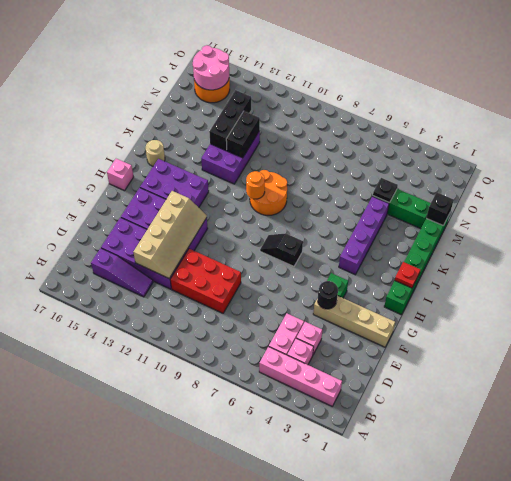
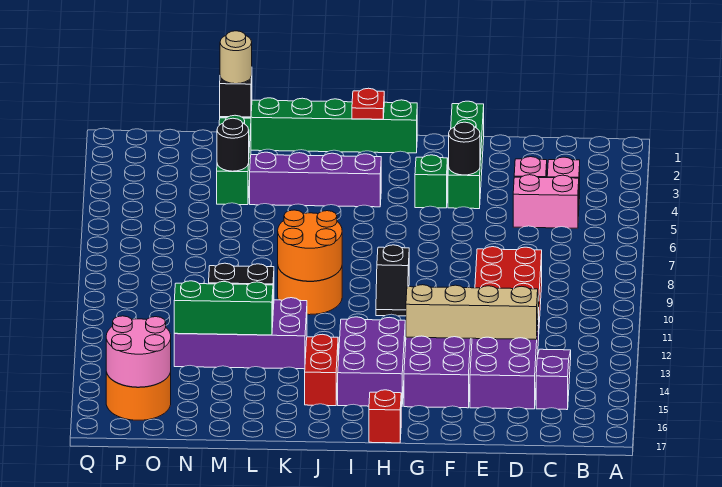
pink brick B2:B5 level 1 -> none
tan brick F1:F4 level 1 -> green brick F1:F4 level 1
black slope H7:H8 level 1 top 7 -> black slope H9:H10 level 1 top 9
pink brick H17 level 1 -> red brick H17 level 1
orange round brick J10 level 2 -> orange round brick J9:K10 level 2
none -> red brick J14:J15 level 1
tan round brick J16 level 1 -> tan round brick M1 level 3
purple brick K12:M13 level 1 -> purple brick K12:N13 level 1
black brick L13:N13 level 2 -> green brick L13:N13 level 2
black plate M4 level 2 -> black round brick M4 level 2

